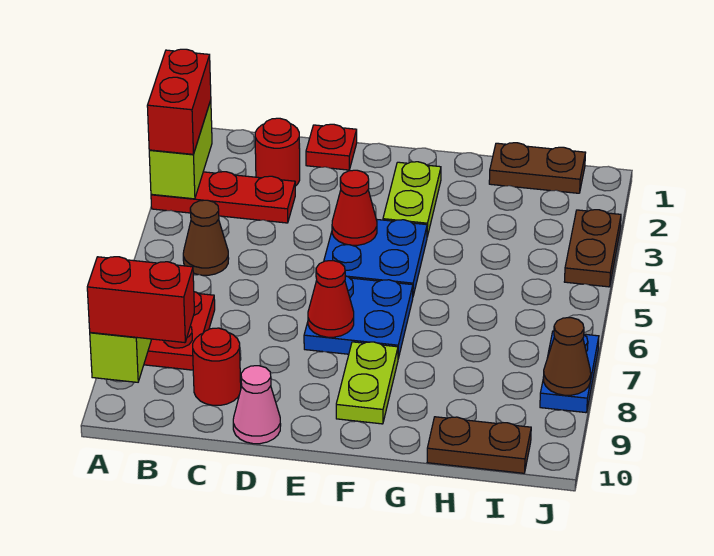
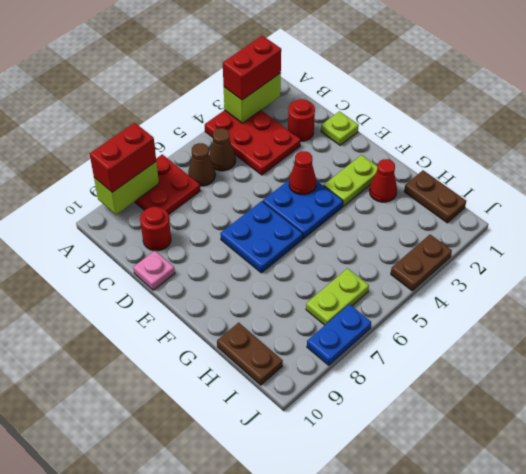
red plate A3:C3 level 1 -> red plate A3:C4 level 1
red brick A9:B9 level 3 -> red brick A8:A9 level 3
red plate D1 level 1 -> lime plate D1 level 1
pink cone D10 level 1 -> pink plate D10 level 1
red cone E7 level 2 -> red cone G2 level 1
lime plate F8:F9 level 1 -> lime plate I6:I7 level 1
brown cone J8 level 2 -> brown cone B6 level 1

